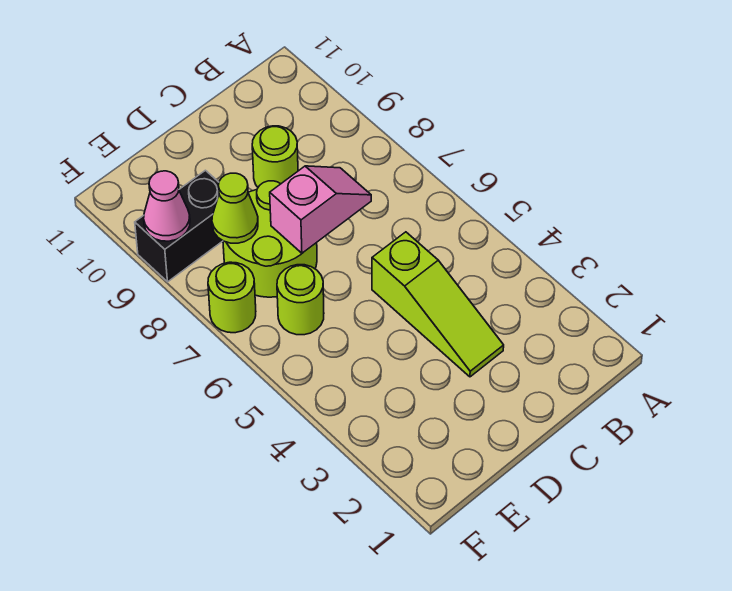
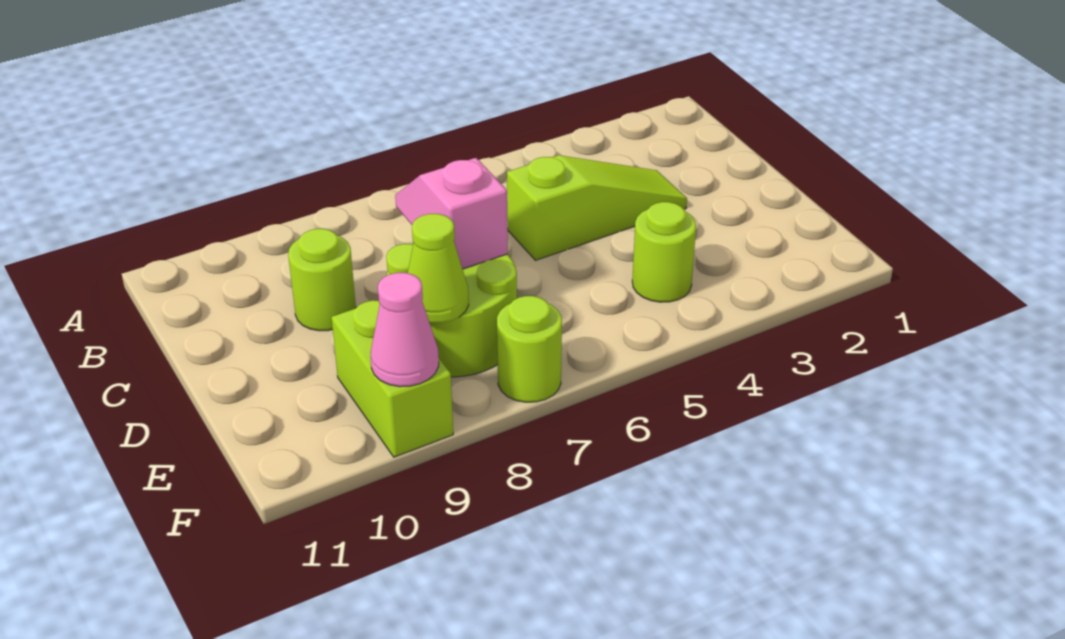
lime round brick E6 level 1 -> lime round brick E4 level 1
black brick E9:F9 level 1 -> lime brick E9:F9 level 1

